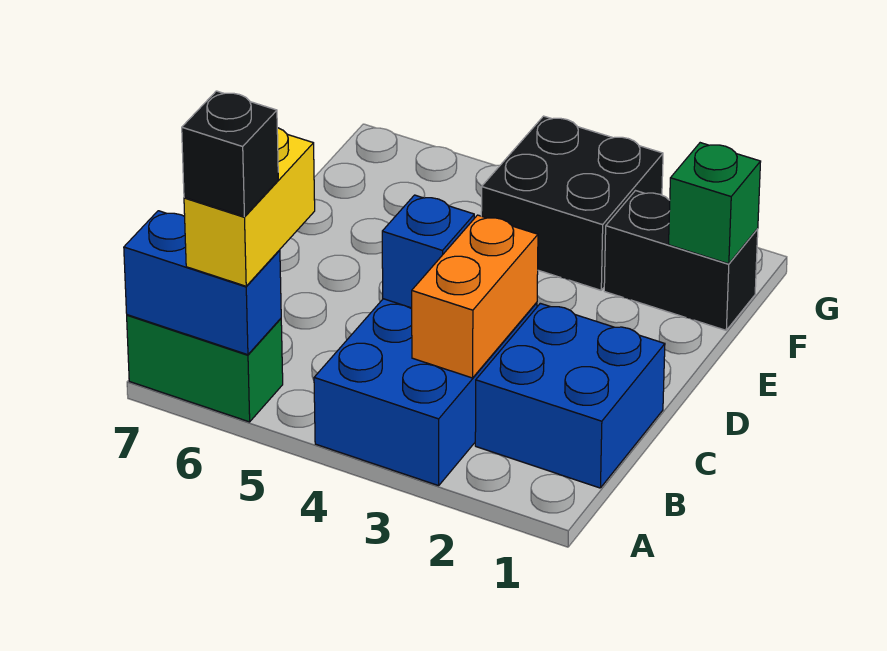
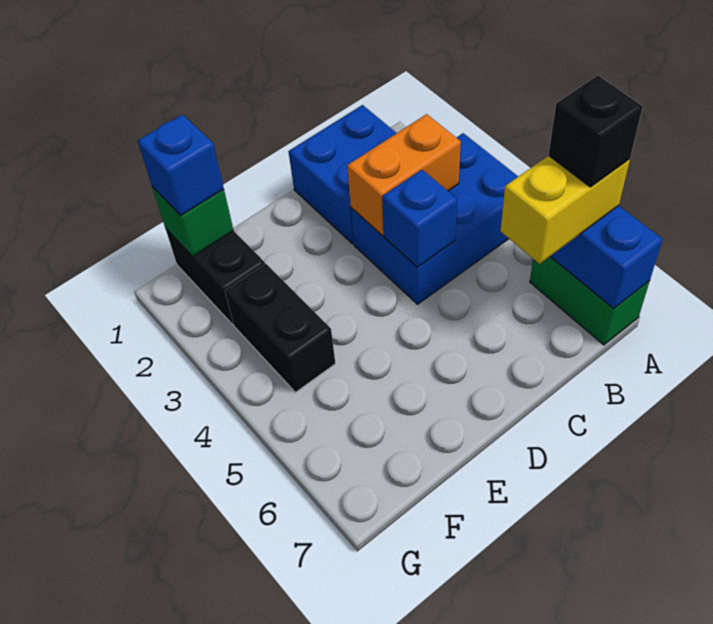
none -> blue brick F1 level 3
black brick F3:G4 level 1 -> black brick F3:F4 level 1

